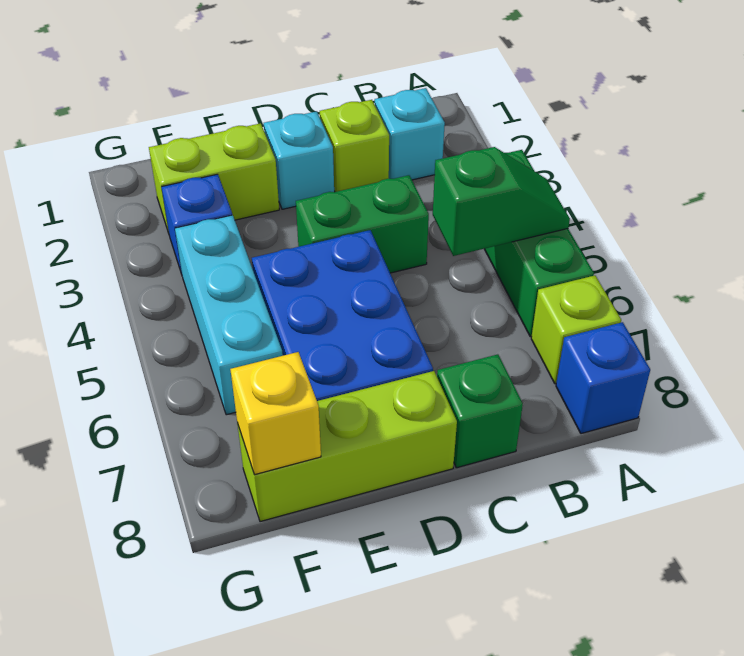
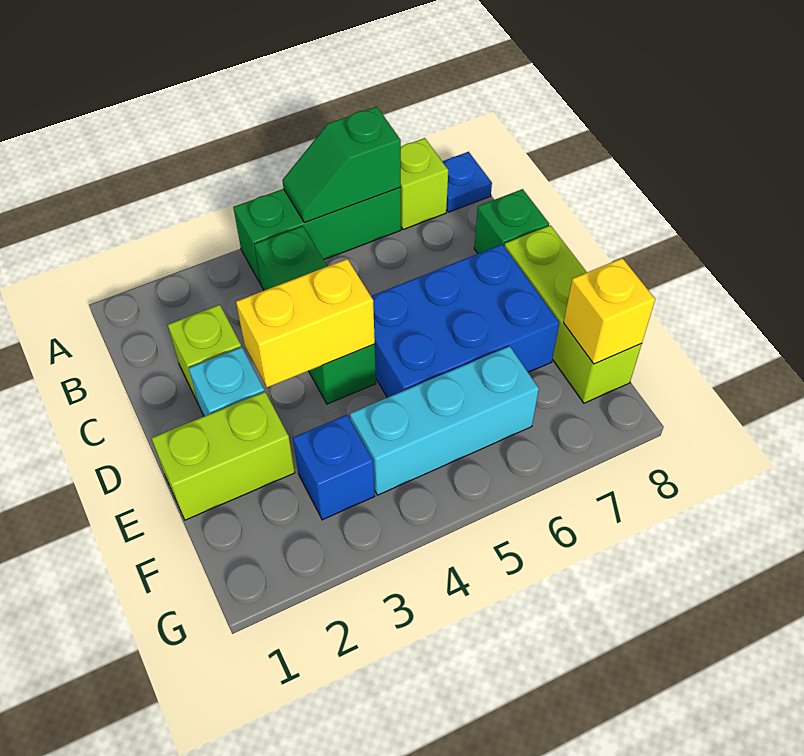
green slope A5:B5 level 2 top B -> green slope A5:A6 level 2 top 6
blue brick A8 level 1 -> blue plate A8 level 1
cyan brick B2 level 1 -> none
green brick C4:D4 level 1 -> green brick B4:D4 level 1
none -> yellow brick D3:D4 level 2
lime brick E2:F2 level 1 -> lime brick E1:E2 level 1

